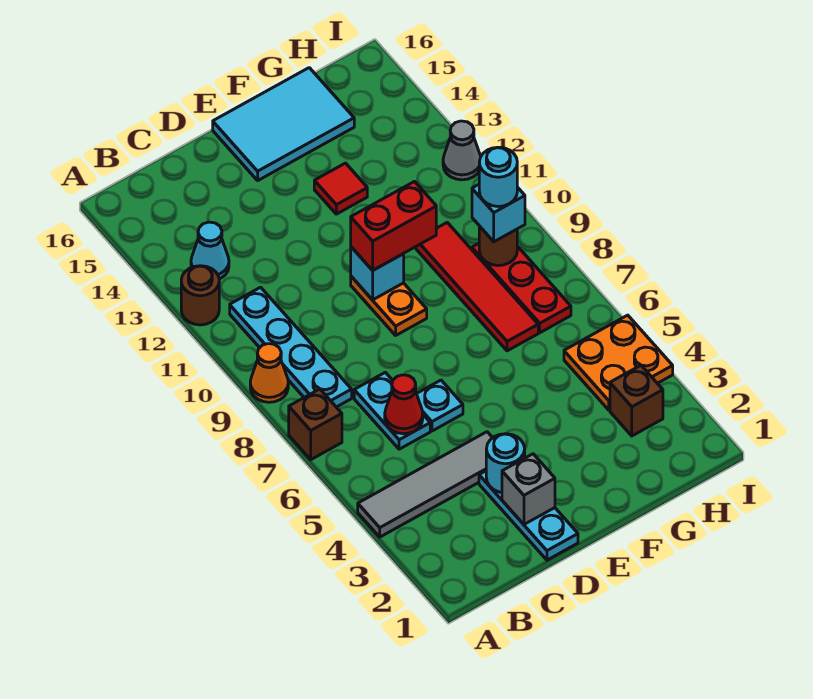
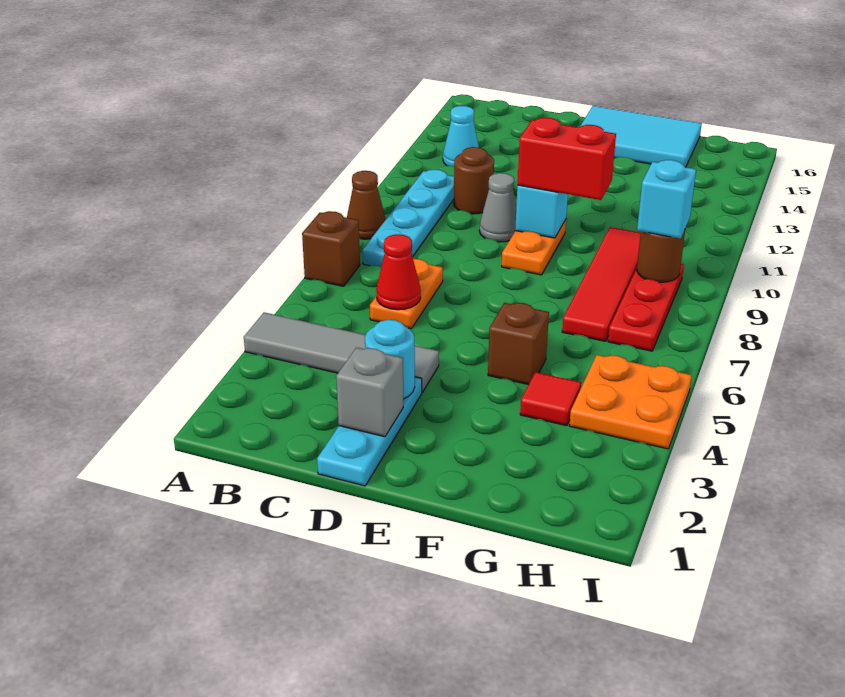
orange cone A9 level 1 -> brown cone A9 level 1
brown round brick A12 level 1 -> brown round brick C11 level 1
cyan plate C6:C7 level 1 -> orange plate C6:C7 level 1
cyan plate D6 level 1 -> none
red tile F13 level 1 -> red tile G4 level 1
brown brick H3 level 1 -> brown brick F5 level 1
cyan round brick H9 level 4 -> none
grey cone I12 level 1 -> grey cone D10 level 1

